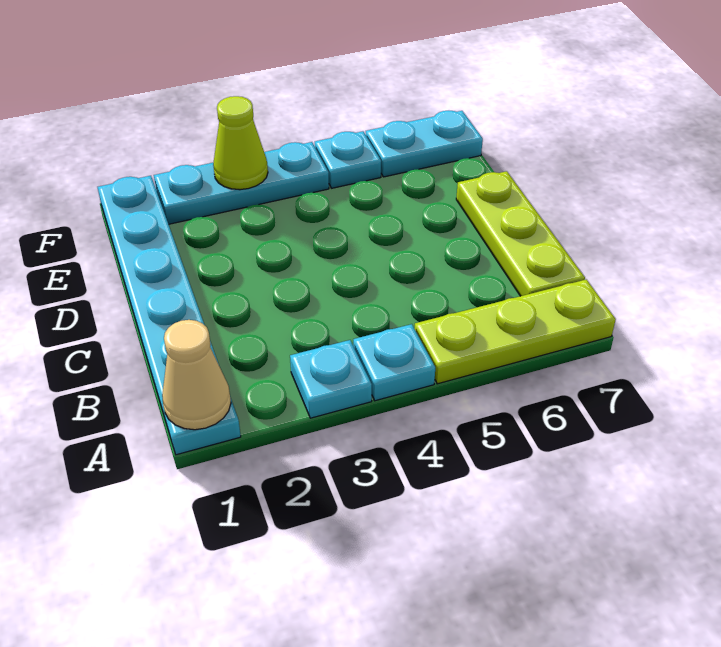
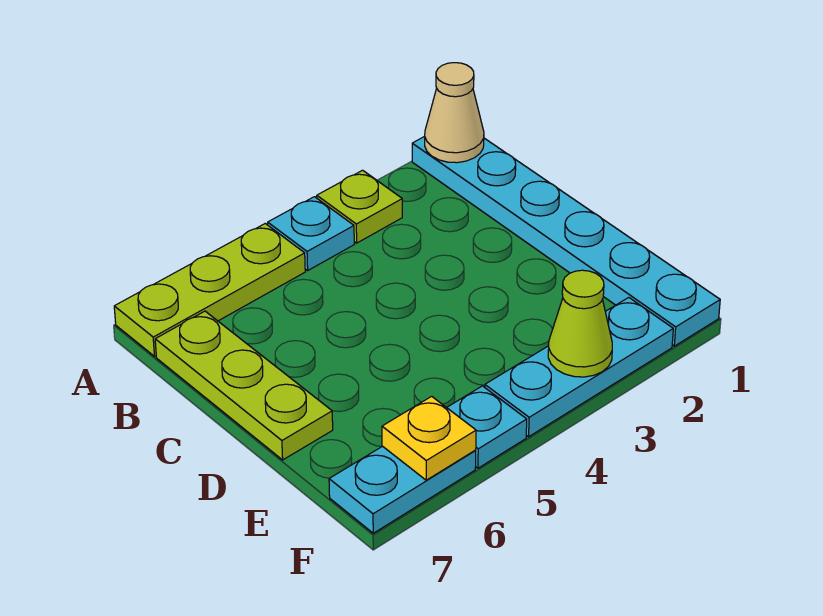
cyan plate A3 level 1 -> lime plate A3 level 1
none -> yellow plate F6 level 2

